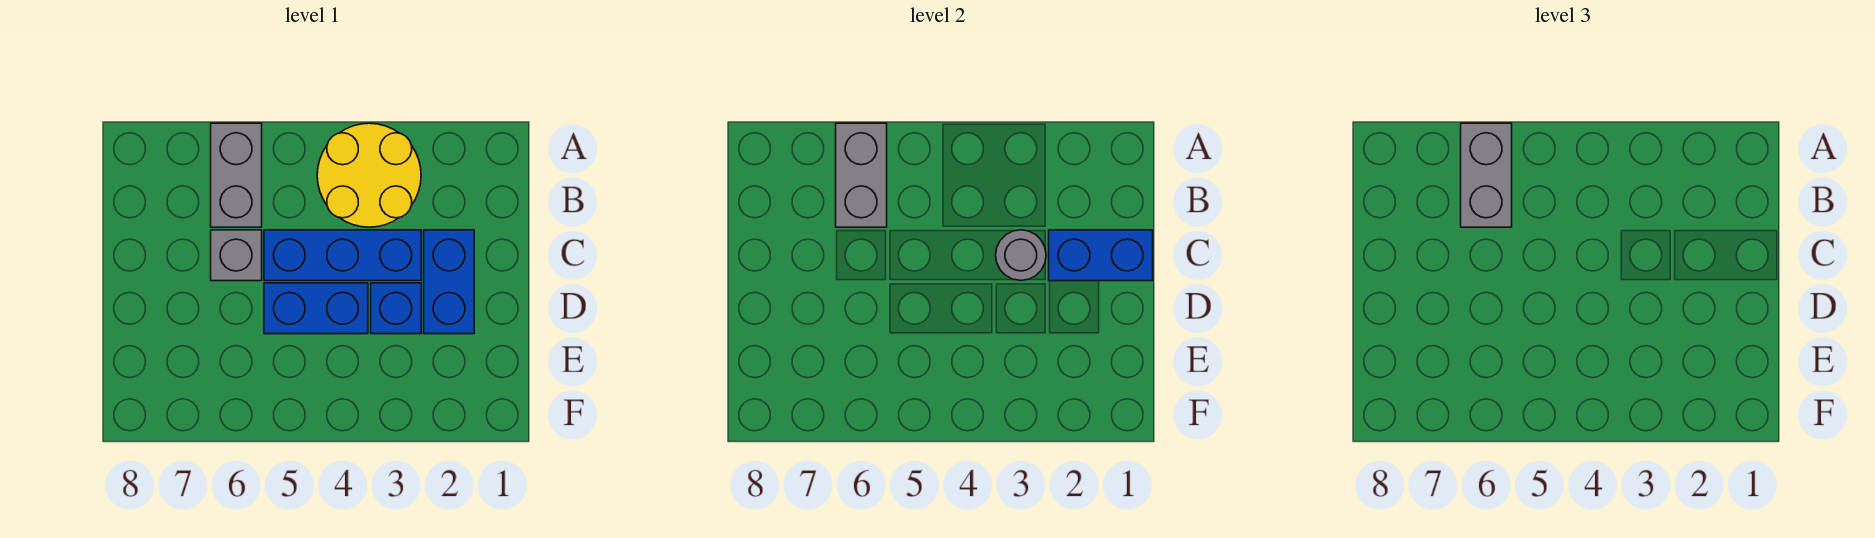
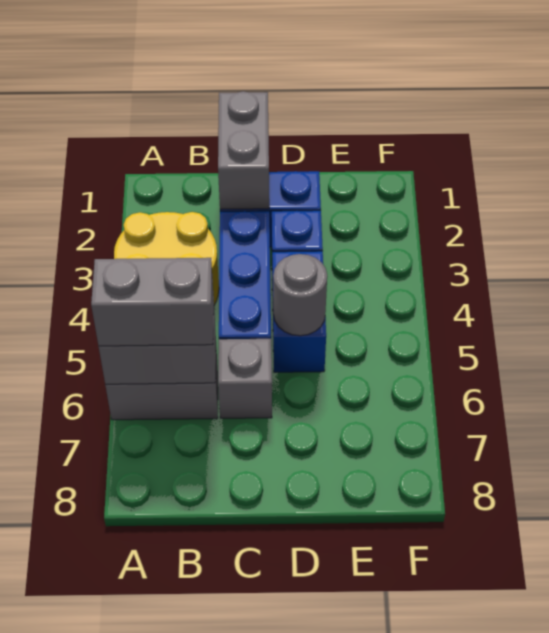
blue brick C1:C2 level 2 -> grey brick C1:C2 level 2
grey round brick C3 level 2 -> grey round brick D5 level 2

